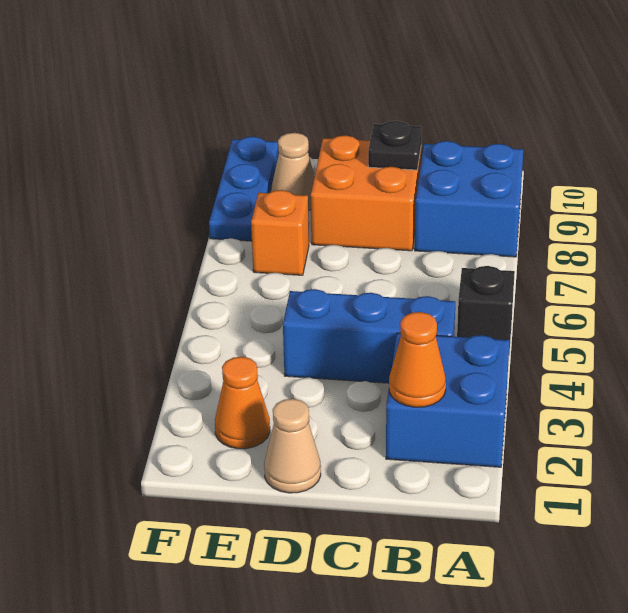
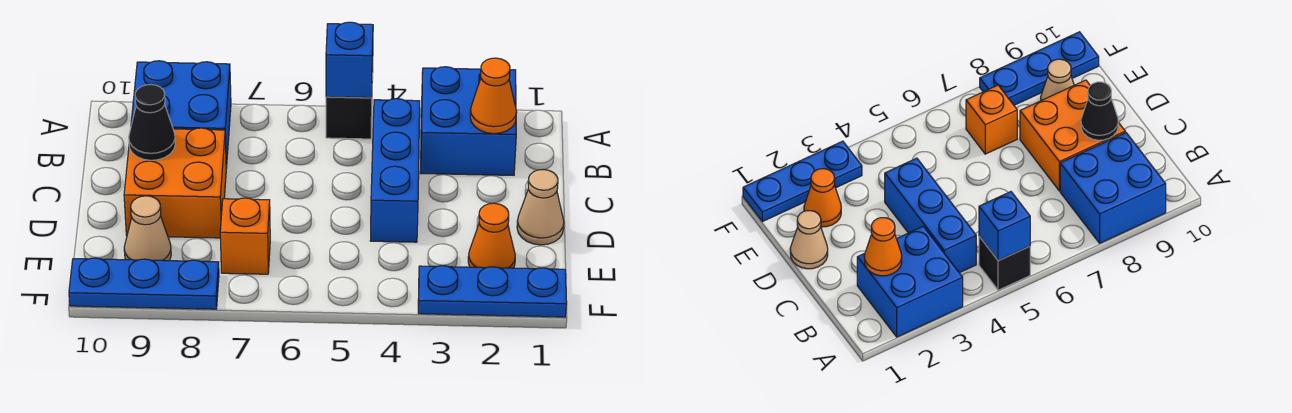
none -> blue brick A5 level 2
black plate C9 level 2 -> black cone C9 level 2
none -> blue plate F1:F3 level 1

